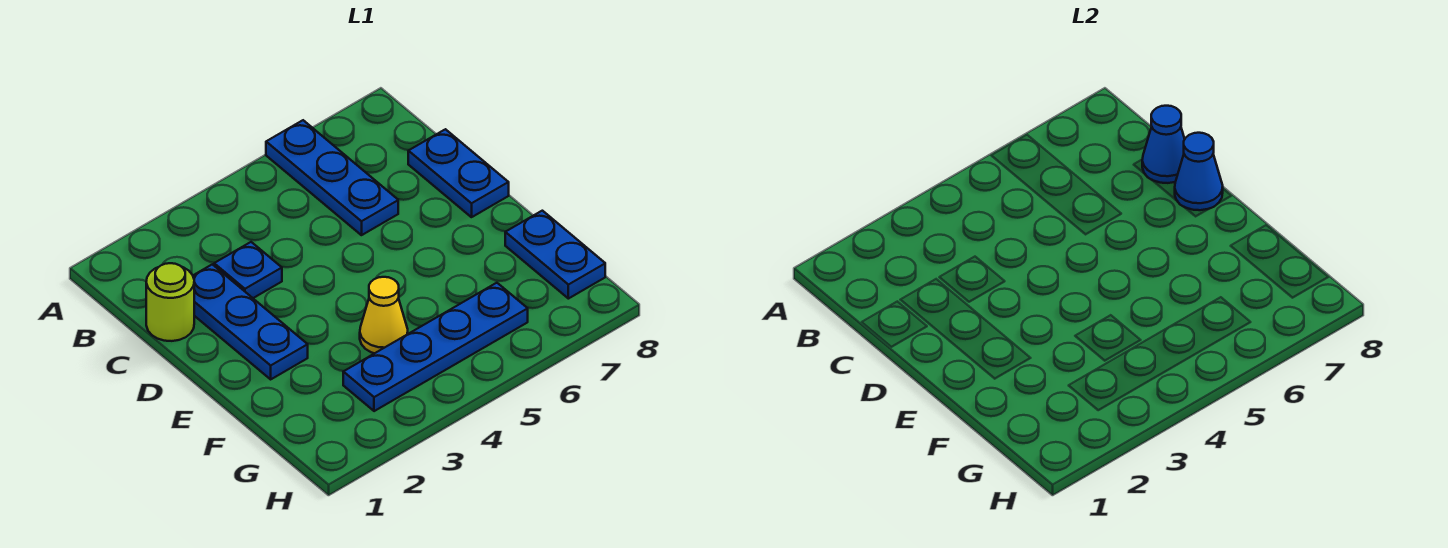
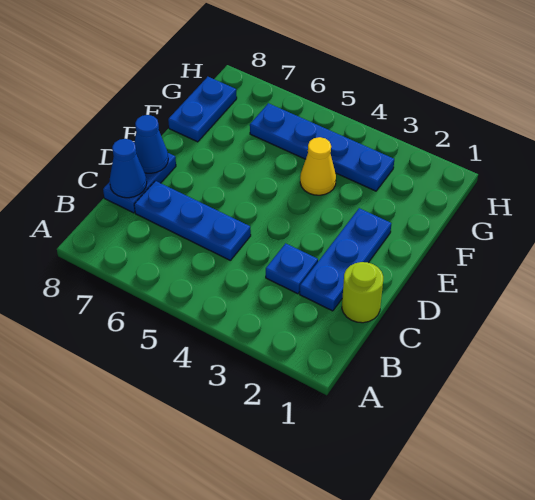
blue plate A6:C6 level 1 -> blue plate C5:C7 level 1

